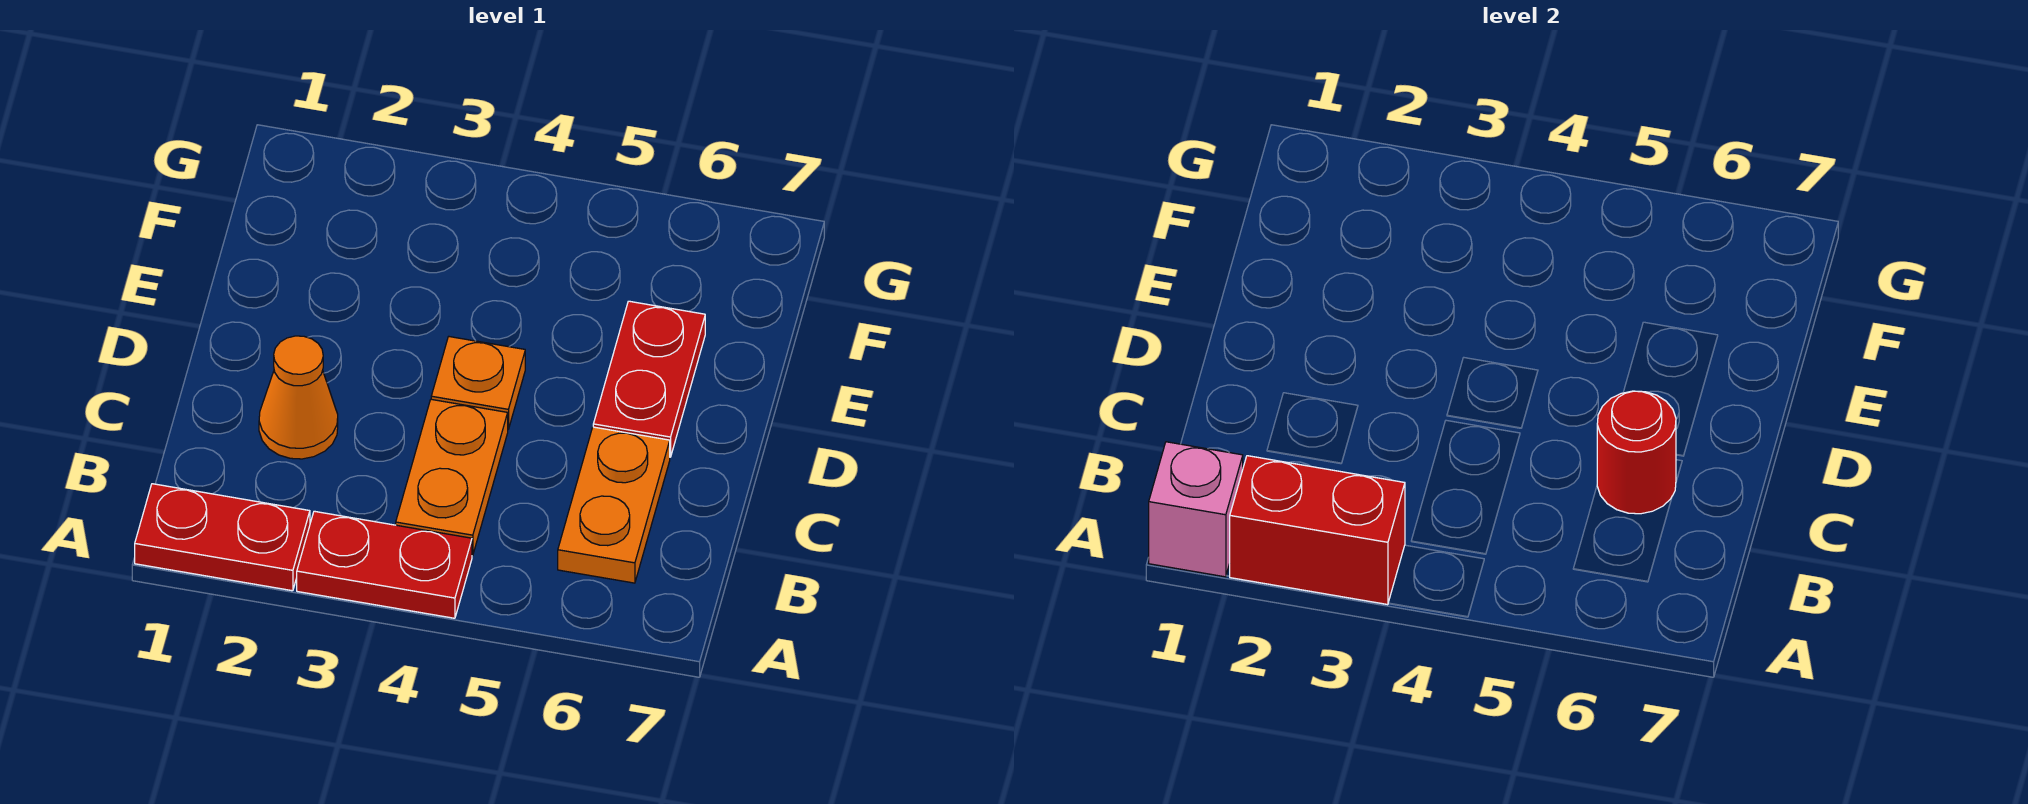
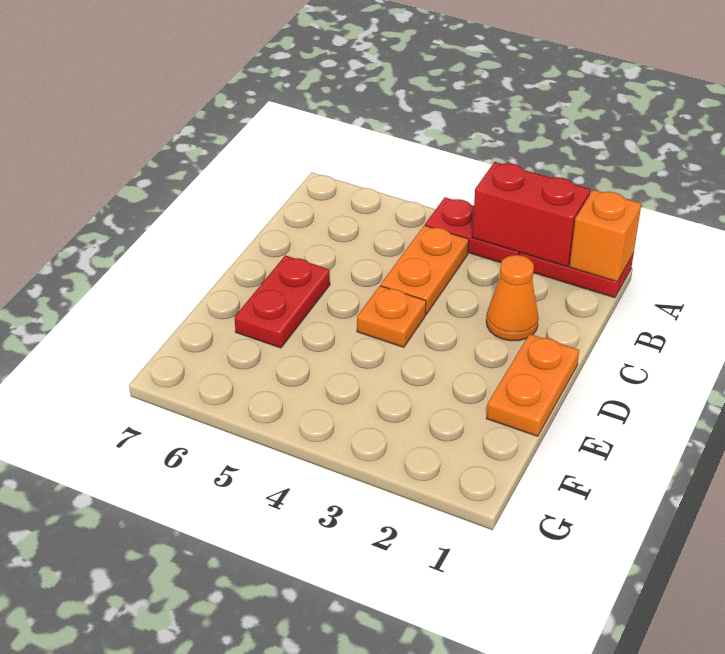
pink brick A1 level 2 -> orange brick A1 level 2
orange plate B6:C6 level 1 -> orange plate D1:E1 level 1
red round brick C6 level 2 -> none

